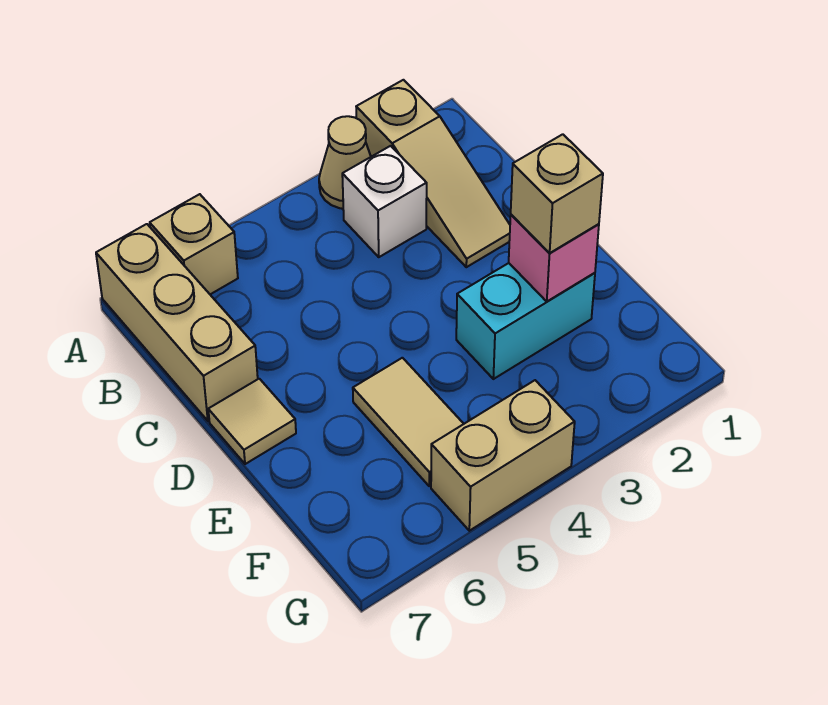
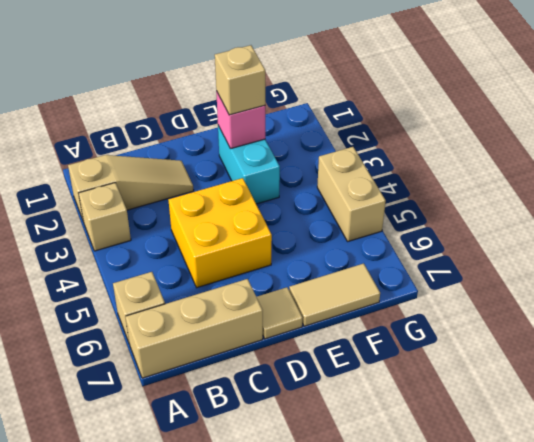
tan cone A3 level 1 -> tan brick A3 level 1
white brick B3 level 1 -> none
none -> yellow brick C4:D5 level 1
tan tile E5:F5 level 1 -> tan tile E7:F7 level 1

